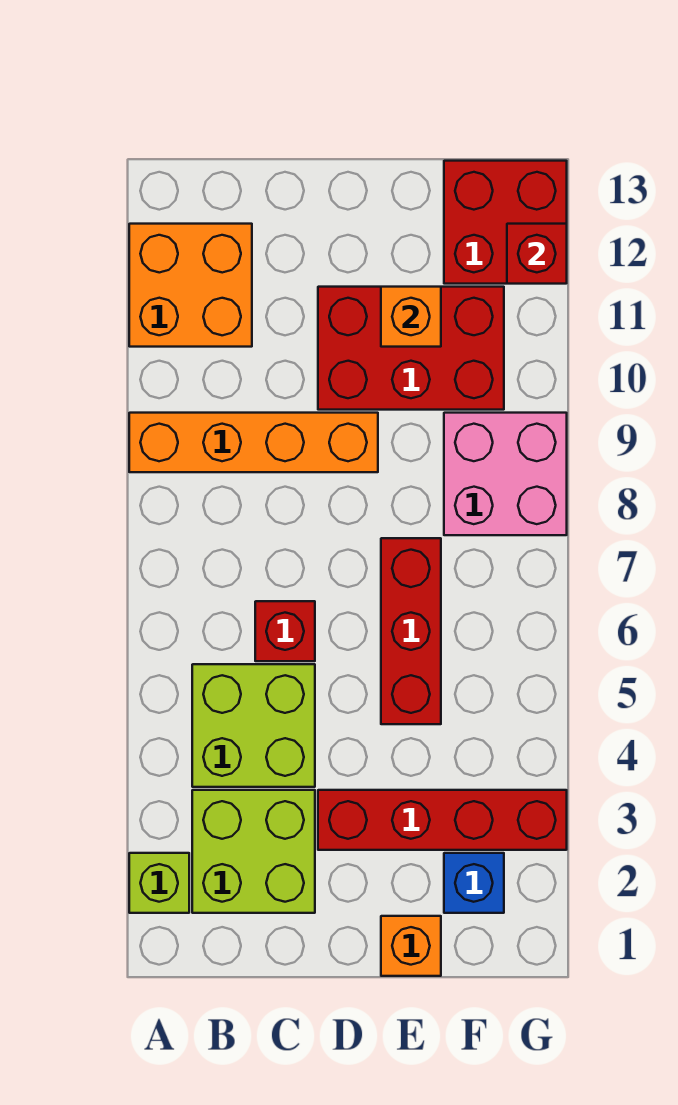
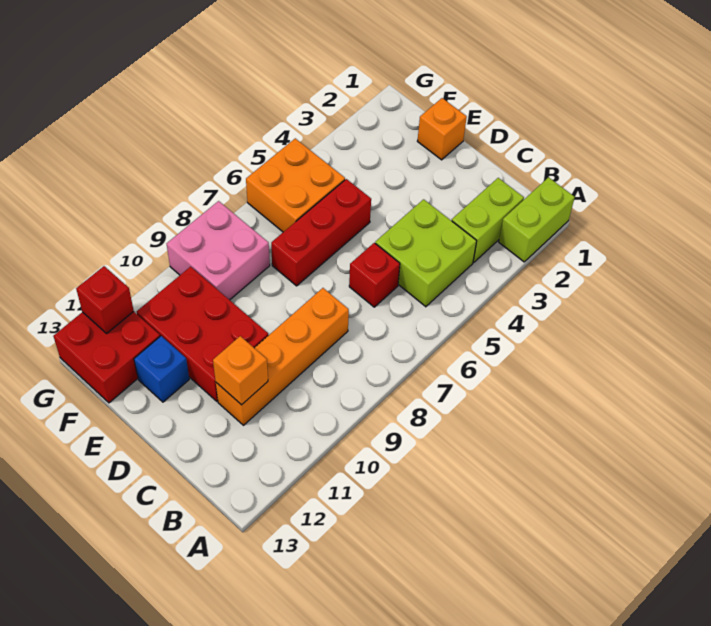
lime brick A2 level 1 -> lime brick A1:A2 level 1
orange brick A9:D9 level 1 -> orange brick C8:C11 level 1
orange brick A11:B12 level 1 -> orange brick F5:G6 level 1
lime brick B2:C3 level 1 -> lime brick B2:B3 level 1
red brick D3:G3 level 1 -> none
orange brick E11 level 2 -> orange brick C11 level 2
blue brick F2 level 1 -> blue brick E12 level 1

